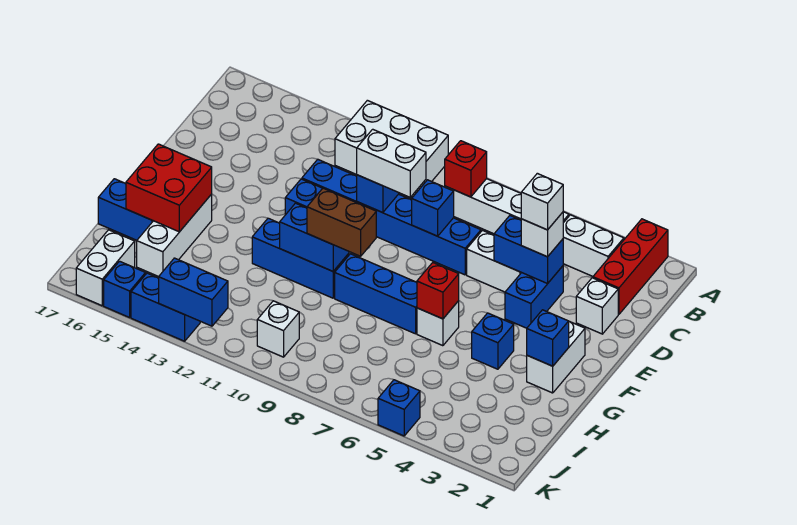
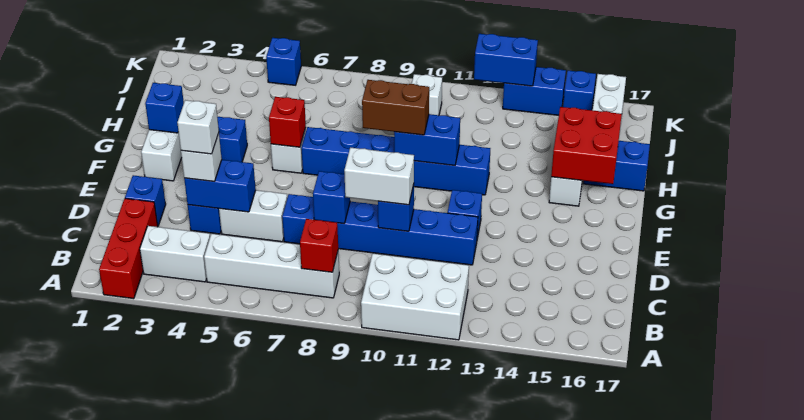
white brick D2 level 1 -> blue brick D2 level 1

